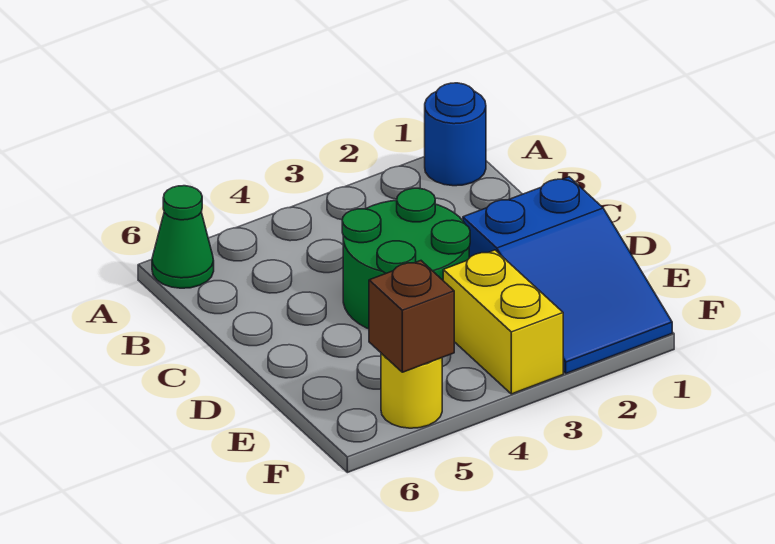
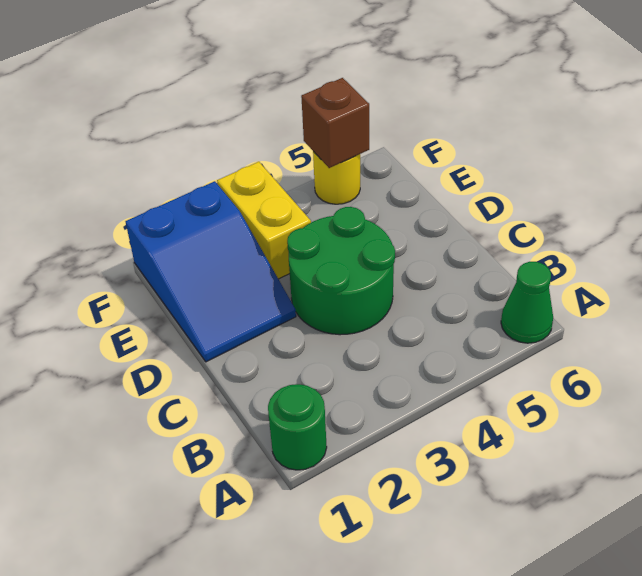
blue round brick A1 level 1 -> green round brick A1 level 1
blue slope D1:F2 level 1 top D -> blue slope D1:F2 level 1 top F

